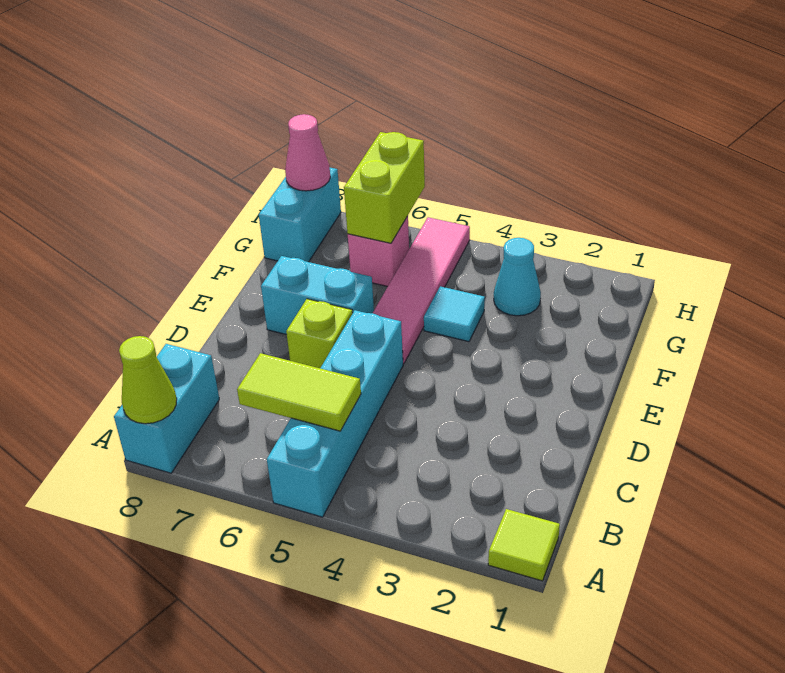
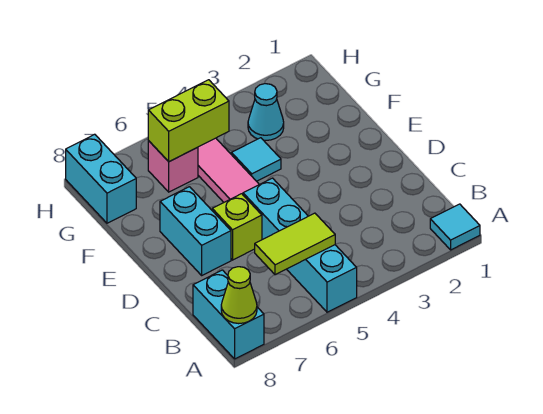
lime tile A1 level 1 -> cyan tile A1 level 1
cyan brick E6:E7 level 1 -> cyan brick D7:E7 level 1
lime brick G6:H6 level 2 -> lime brick G5:G6 level 2
pink cone H8 level 2 -> none

